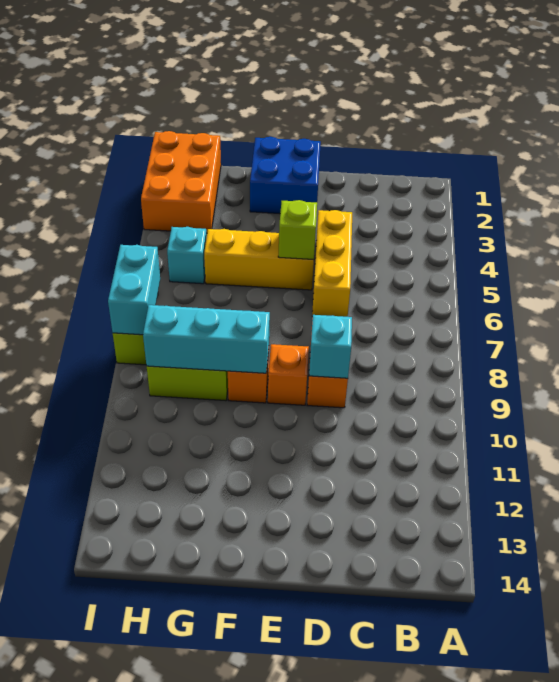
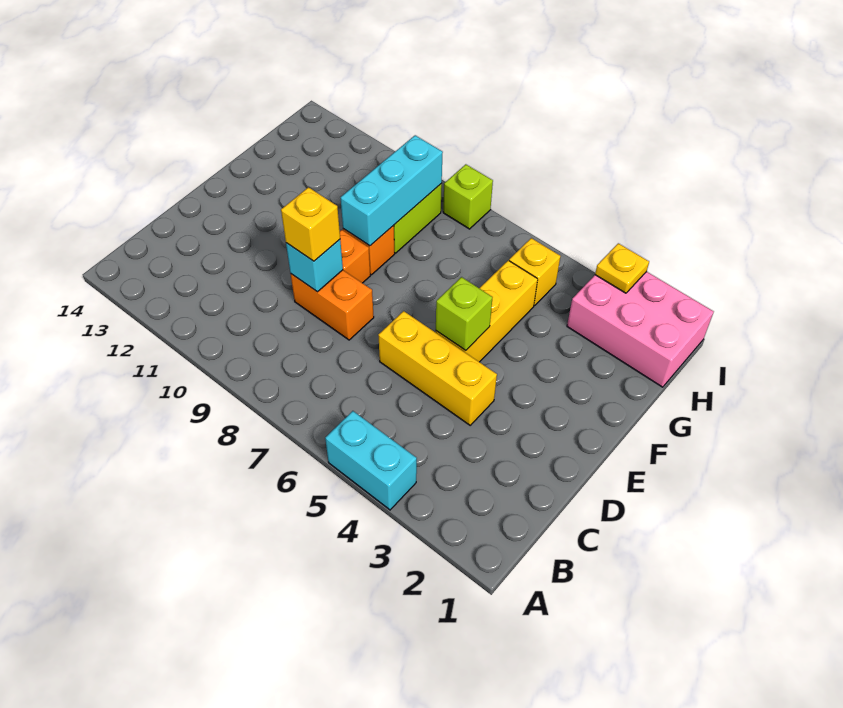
none -> yellow brick D9 level 3
blue brick E1:F2 level 1 -> none
orange brick H1:I3 level 1 -> pink brick H1:I3 level 1
cyan brick H5 level 1 -> yellow brick H5 level 1
none -> yellow plate I3 level 2
cyan brick I7:I8 level 2 -> cyan brick A4:A5 level 1

